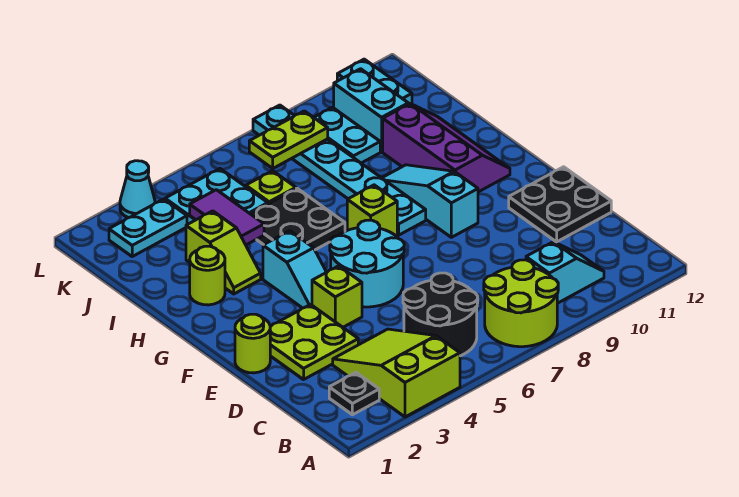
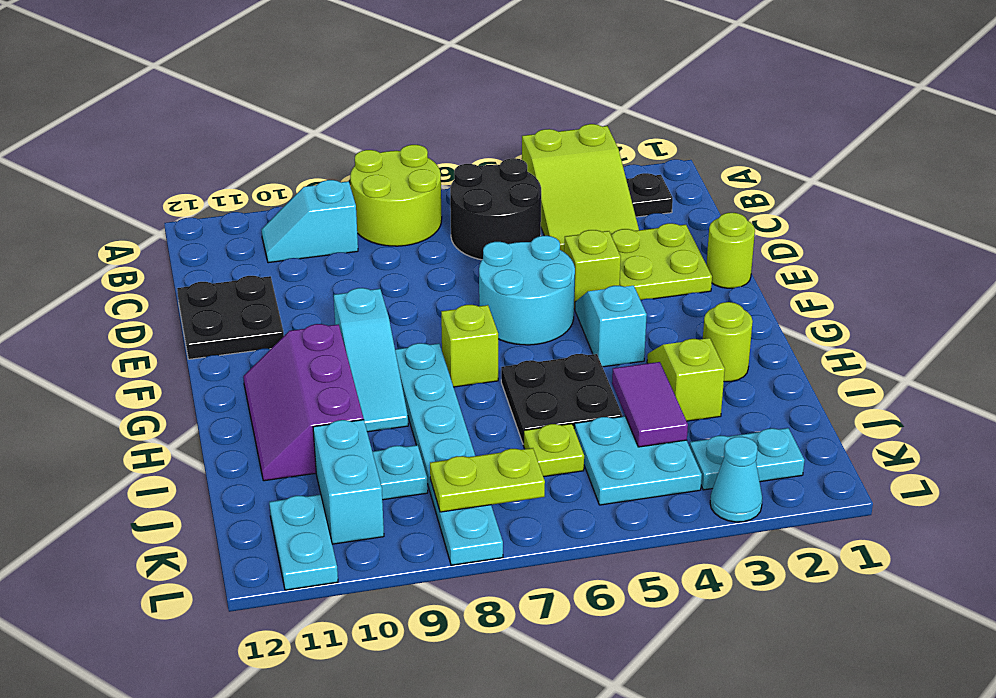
cyan plate J9:K9 level 1 -> cyan plate J9 level 1

